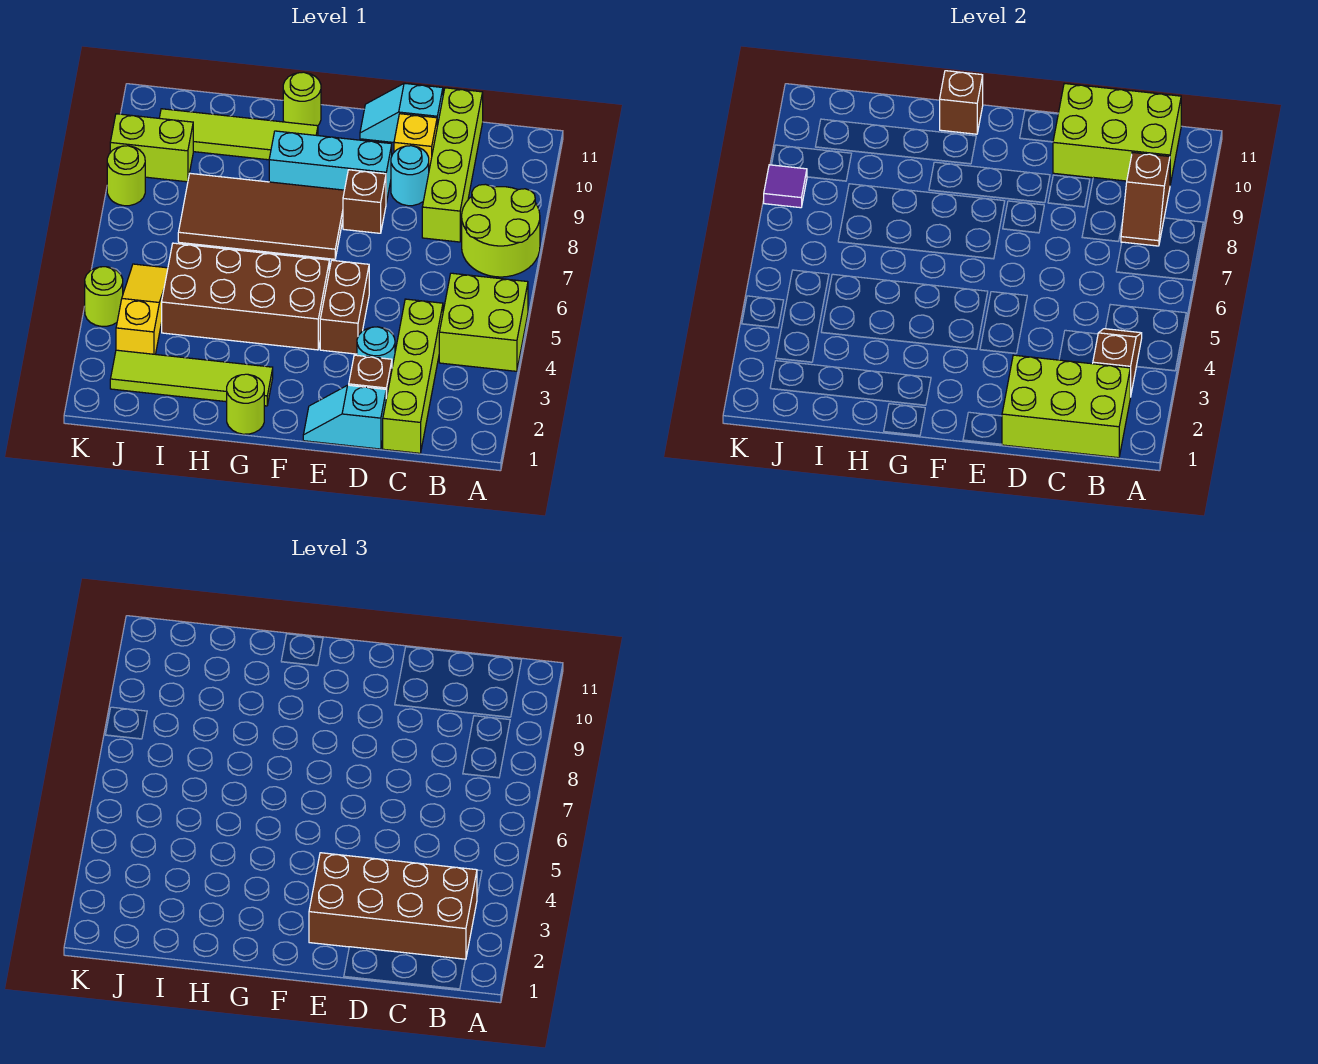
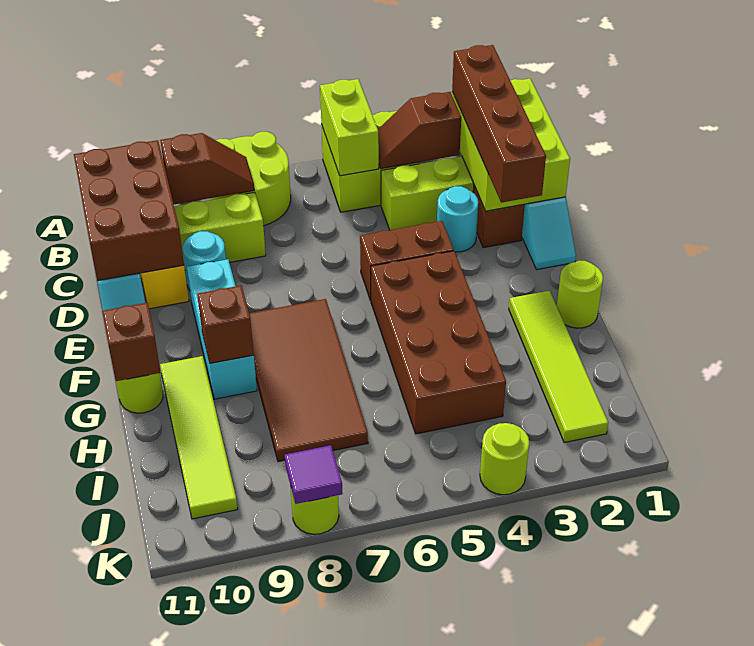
brown brick B2:E3 level 3 -> brown brick B2:E2 level 3
lime brick B10:D11 level 2 -> brown brick B10:D11 level 2
brown brick E8 level 1 -> brown brick G9 level 2
yellow slope J3:J5 level 1 top 3 -> none
lime brick J9:K9 level 1 -> lime brick A5:B5 level 2

